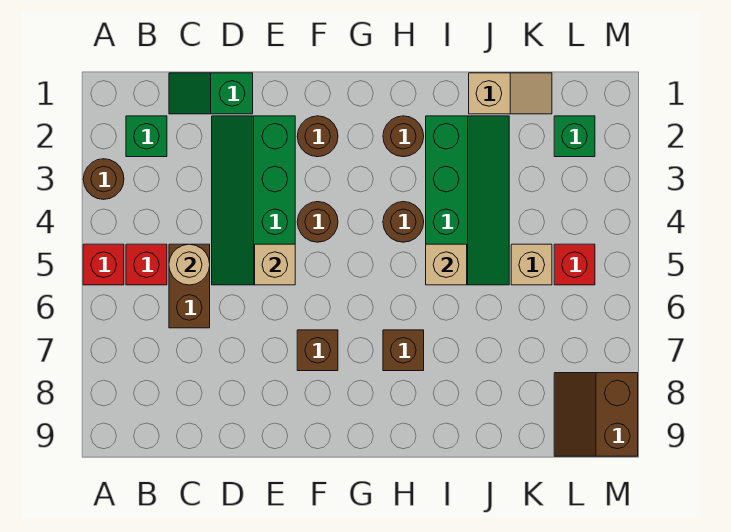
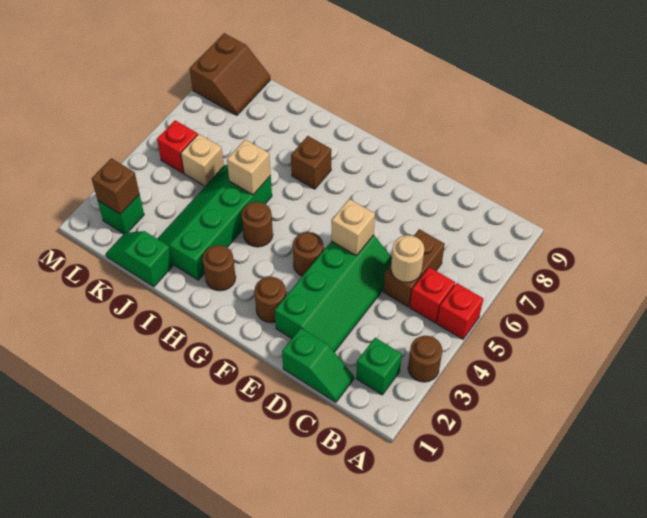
brown brick F7 level 1 -> brown brick L2 level 2
tan slope J1:K1 level 1 top J -> green slope J1:K1 level 1 top J

